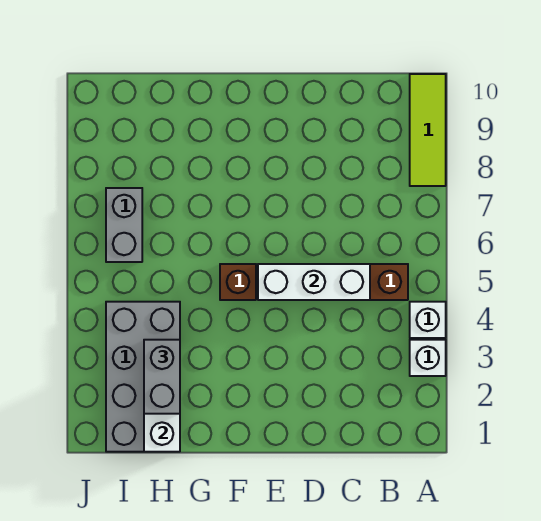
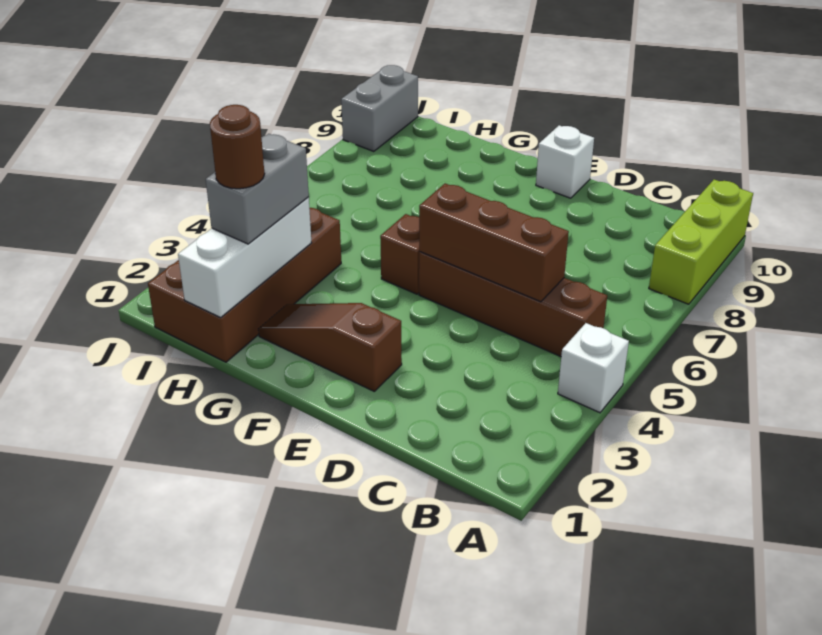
white brick A3 level 1 -> white brick E10 level 1
lime tile A8:A10 level 1 -> lime brick A8:A10 level 1
white brick C5:E5 level 2 -> brown brick C5:E5 level 2
none -> brown slope E2:G2 level 1 top E
grey brick H1:I4 level 1 -> brown brick H1:I4 level 1
none -> brown round brick H2 level 4
grey brick I6:I7 level 1 -> grey brick J9:J10 level 1

